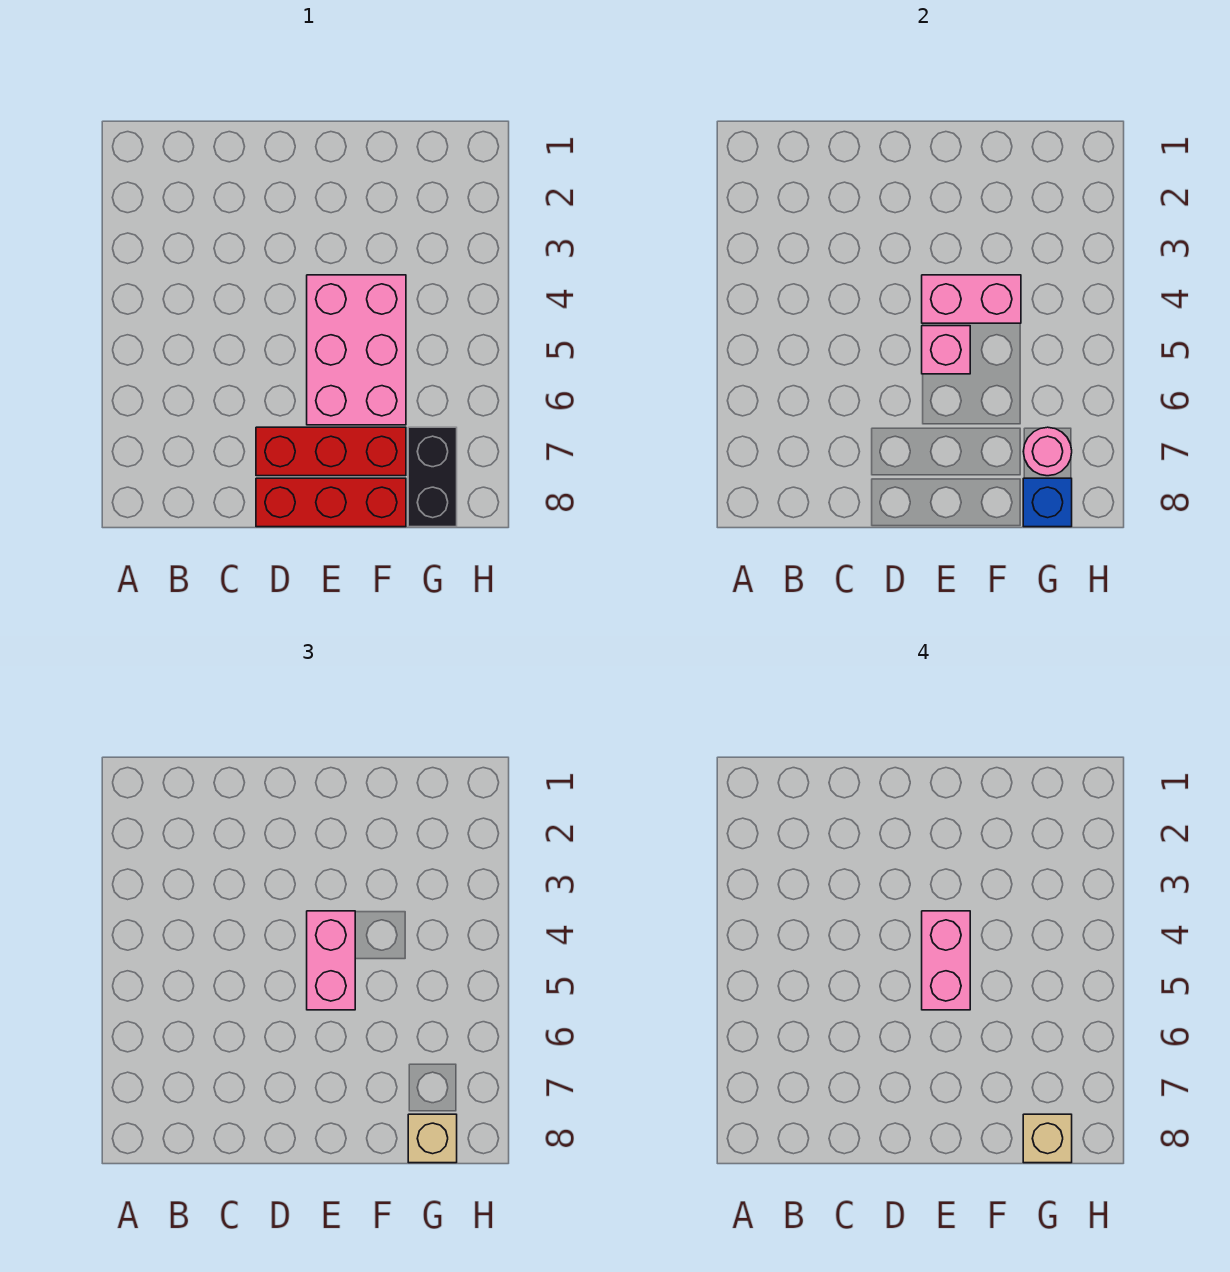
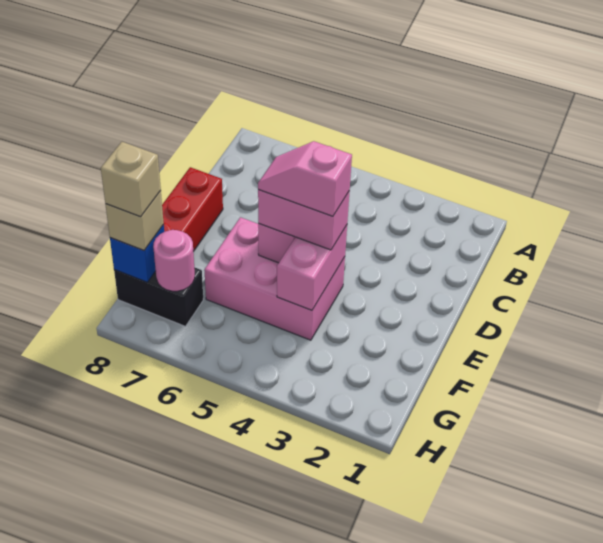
red brick D7:F7 level 1 -> none
pink brick E4:E5 level 4 -> pink slope E4:E5 level 4 top 4

